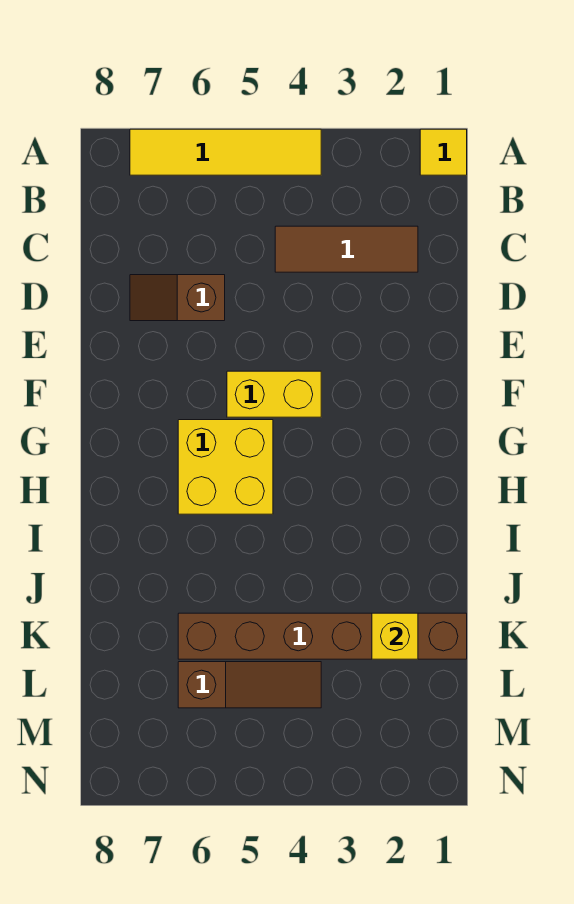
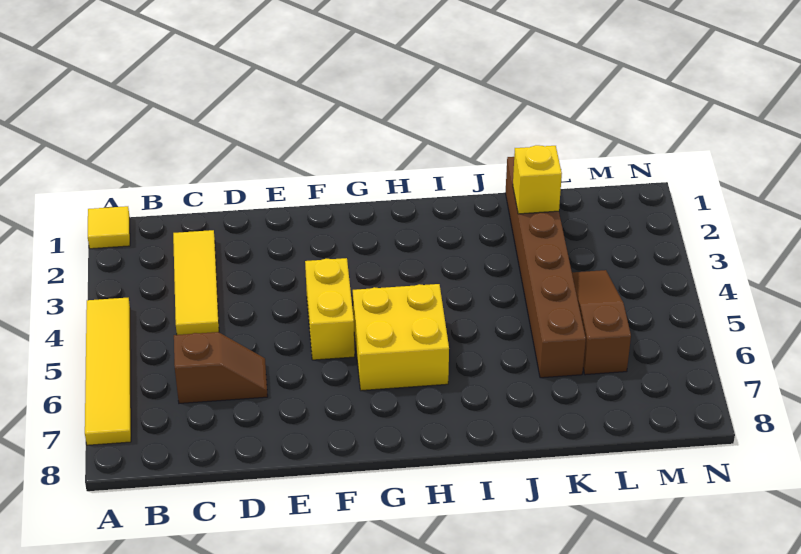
brown tile C2:C4 level 1 -> yellow tile C2:C4 level 1
brown slope D6:D7 level 1 top 6 -> brown slope C6:D6 level 1 top C

